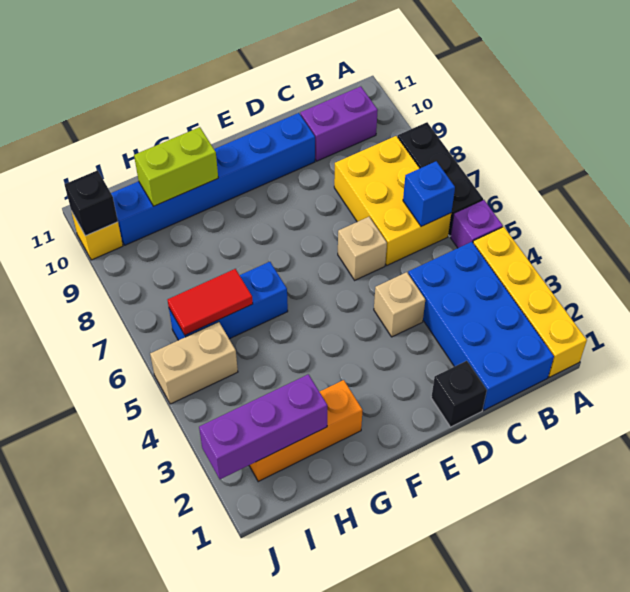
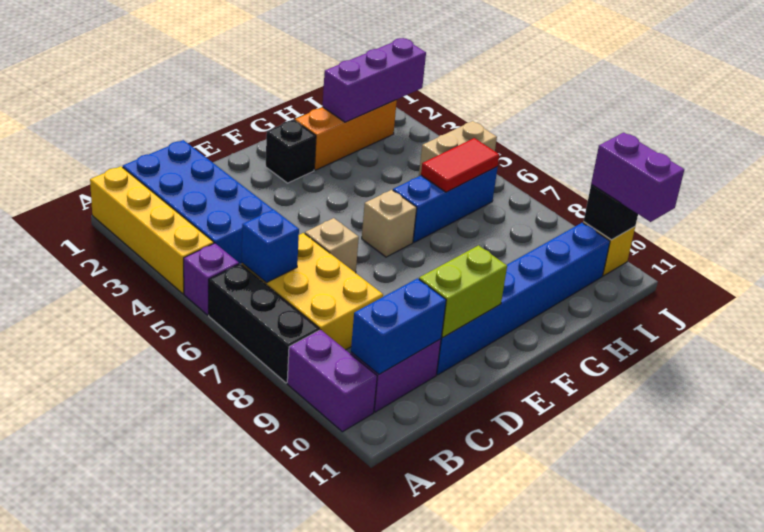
none -> purple brick A9:A10 level 1
none -> blue brick B10:C10 level 2
black brick D1 level 1 -> black brick F2 level 1
tan brick D4 level 1 -> tan brick F6 level 1
lime brick G10:H10 level 2 -> lime brick D10:E10 level 2
none -> purple brick J10:J11 level 3

